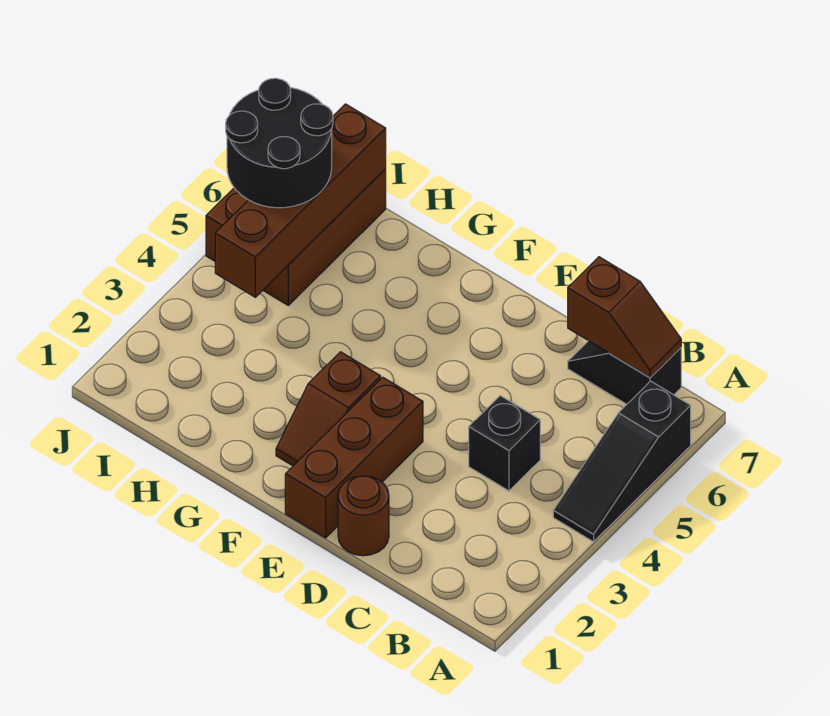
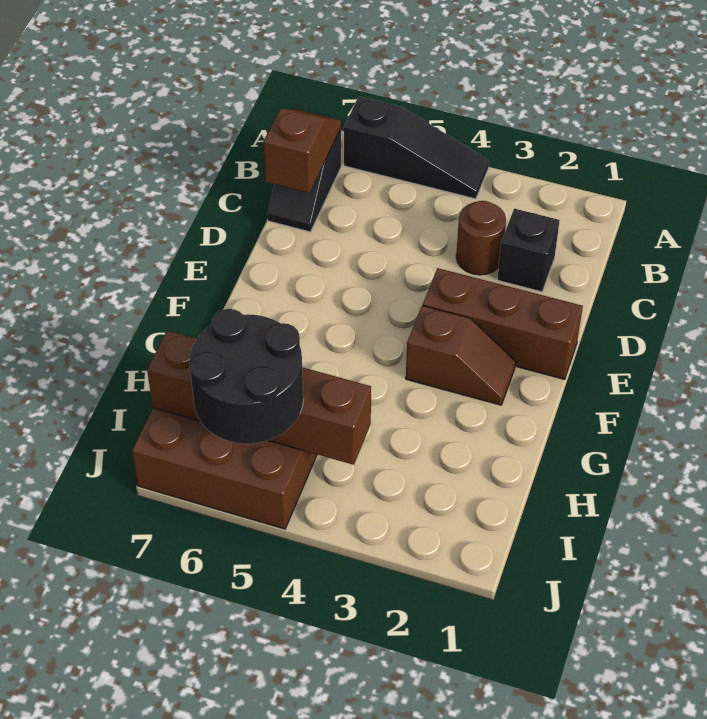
black brick C4 level 1 -> black brick C2 level 1
brown round brick D1 level 1 -> brown round brick C3 level 1

